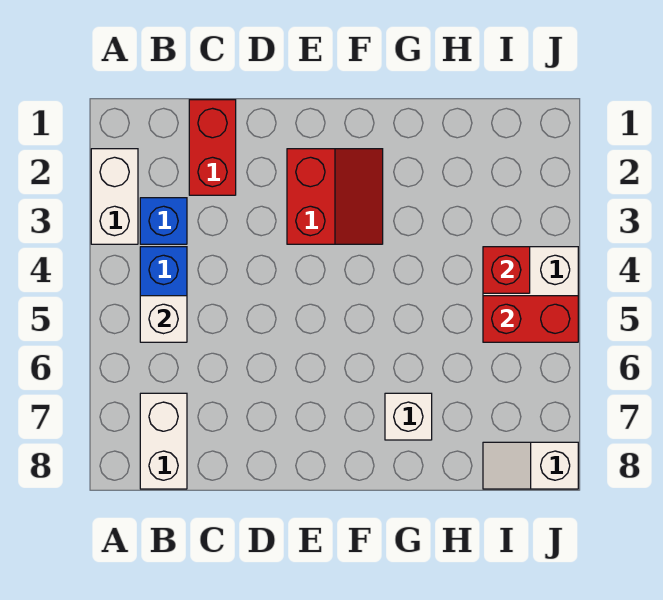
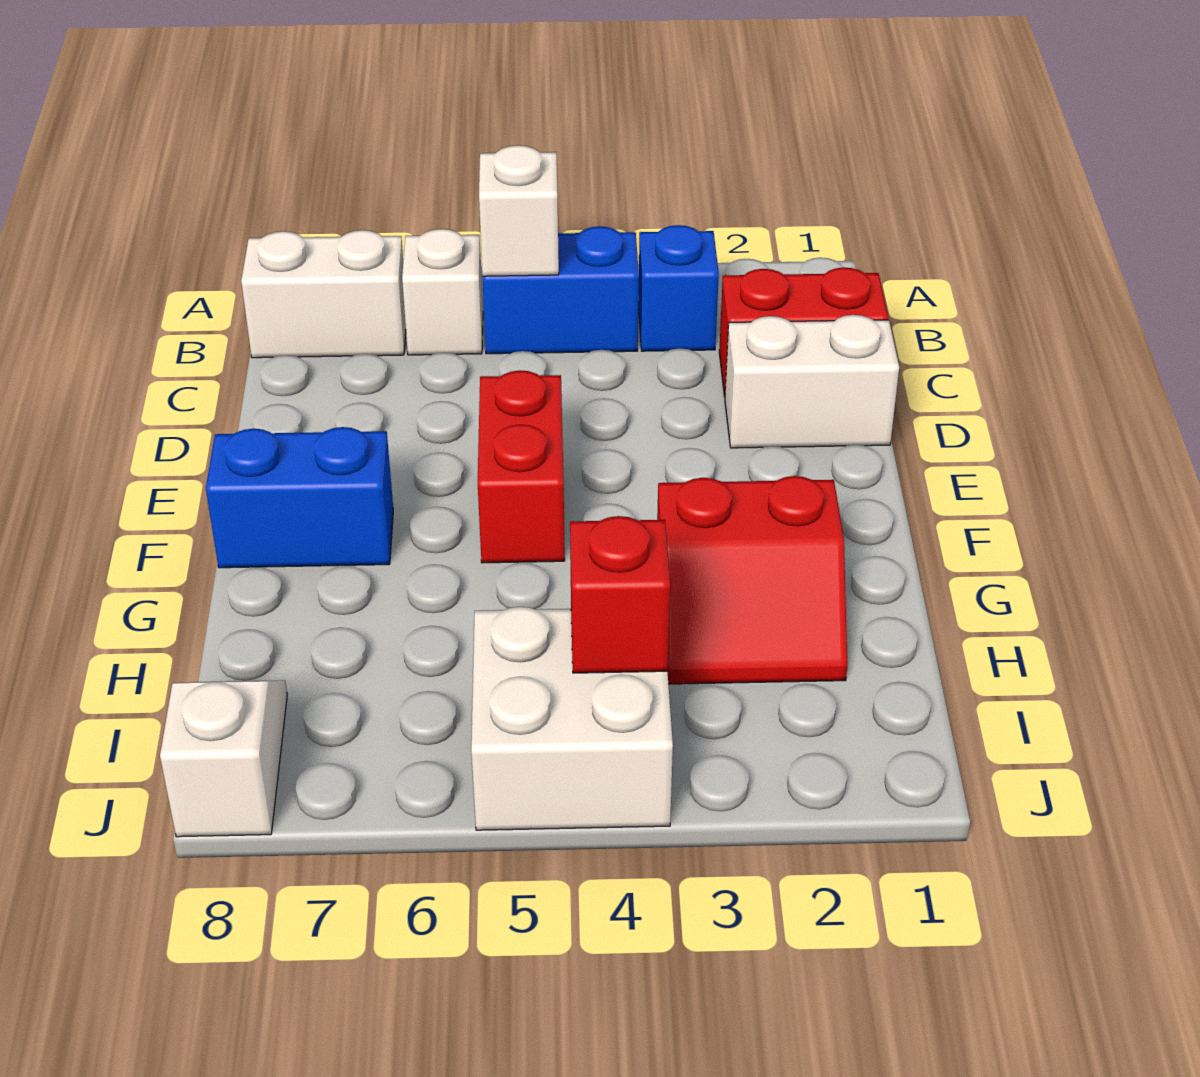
white brick A2:A3 level 1 -> white brick D1:D2 level 1
red slope E2:F3 level 1 top E -> red slope G2:H3 level 1 top G
none -> blue brick F7:F8 level 1
white brick G7 level 1 -> white brick B6 level 1
red brick I5:J5 level 2 -> red brick E5:F5 level 1

